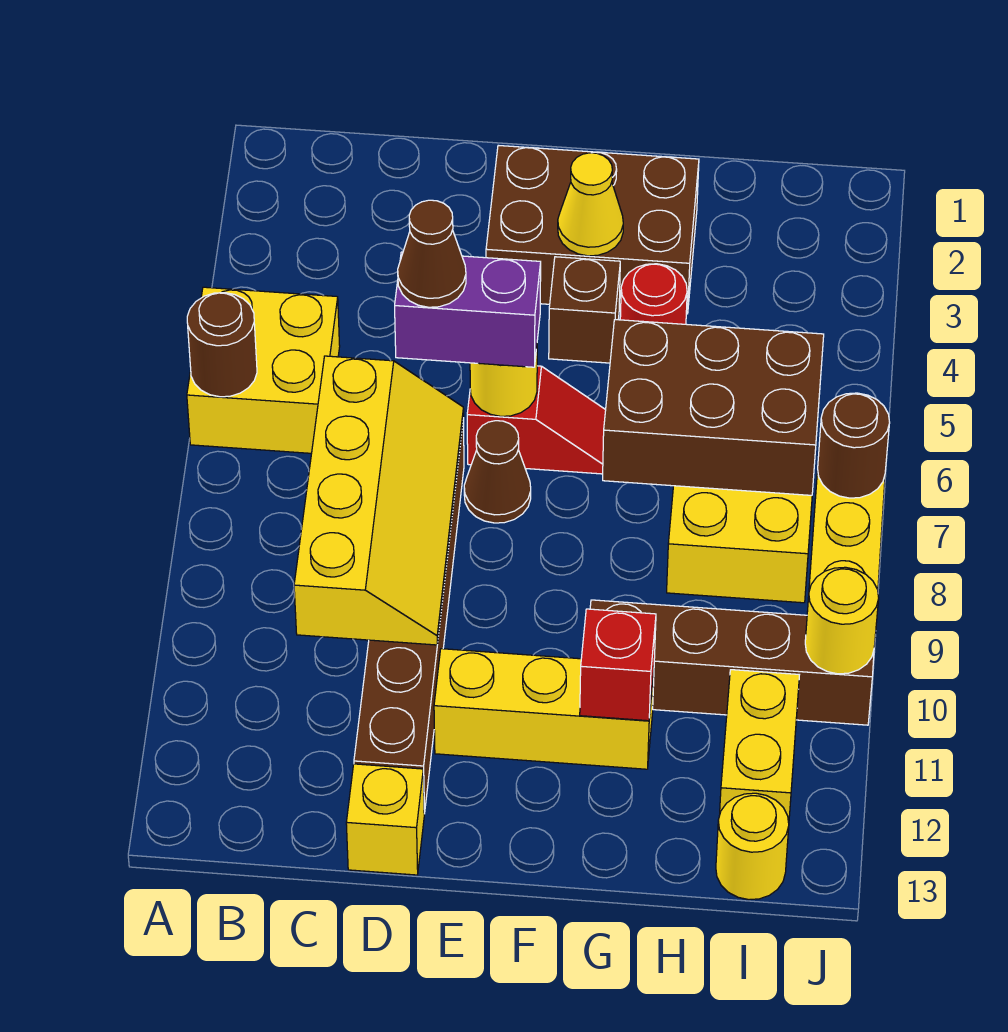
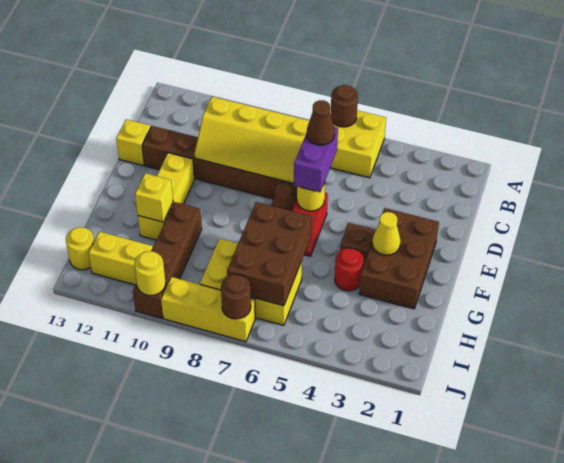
red brick G11 level 2 -> yellow brick G11 level 2

